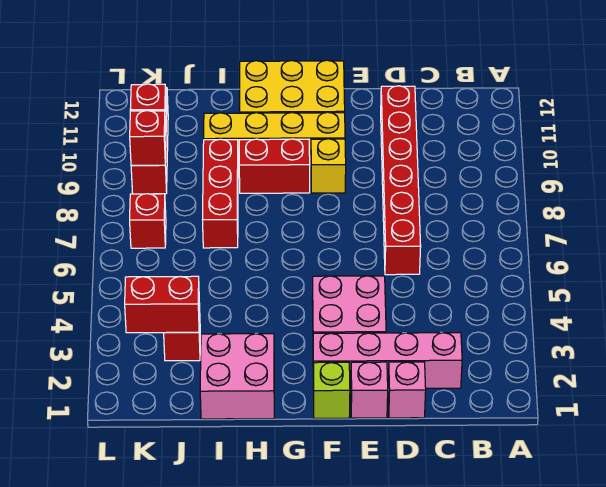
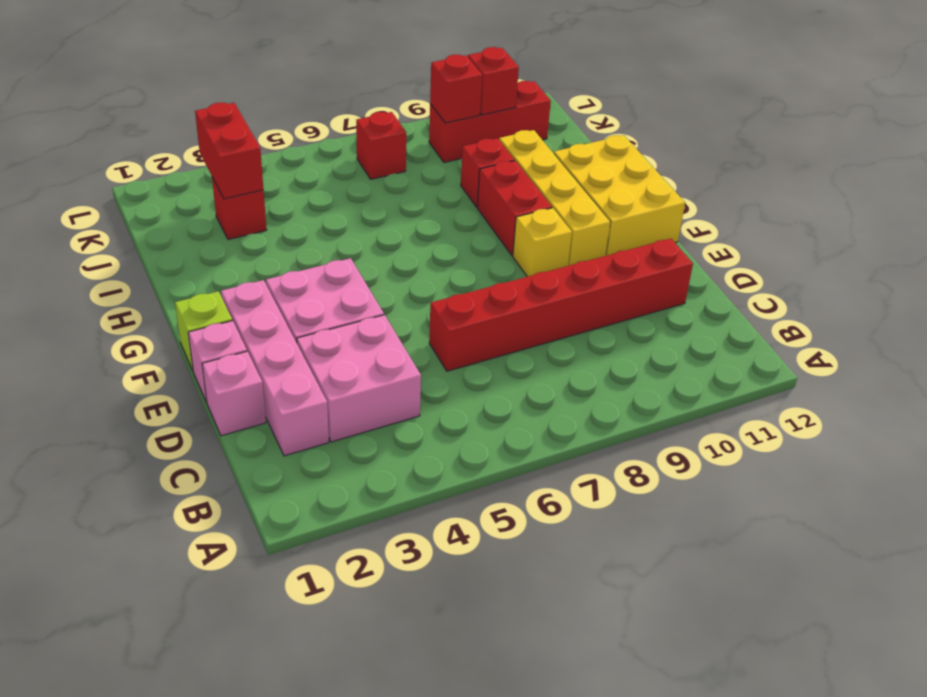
pink brick H1:I2 level 1 -> pink brick C3:D4 level 1
red brick I7:I9 level 1 -> red brick I9 level 1

